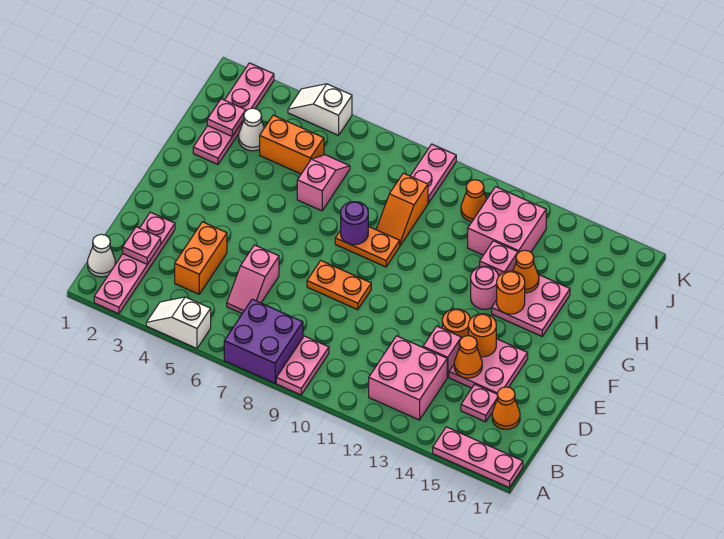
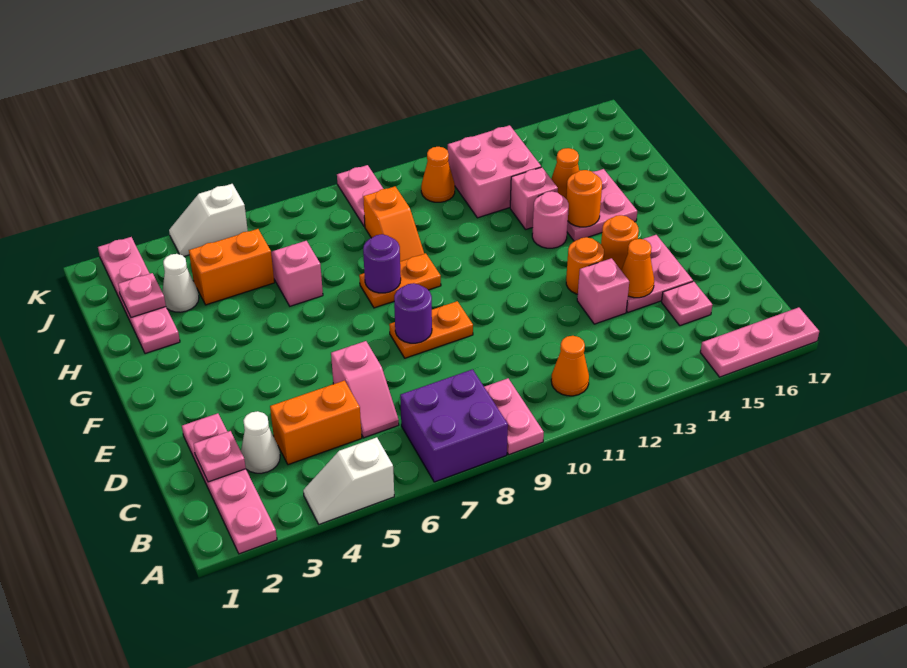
white cone B1 level 1 -> white cone C3 level 1
pink brick B12:C13 level 1 -> none
orange brick C4:D4 level 1 -> orange brick C4:C5 level 1
orange cone C16 level 1 -> orange cone B11 level 1
none -> purple round brick E8 level 2

